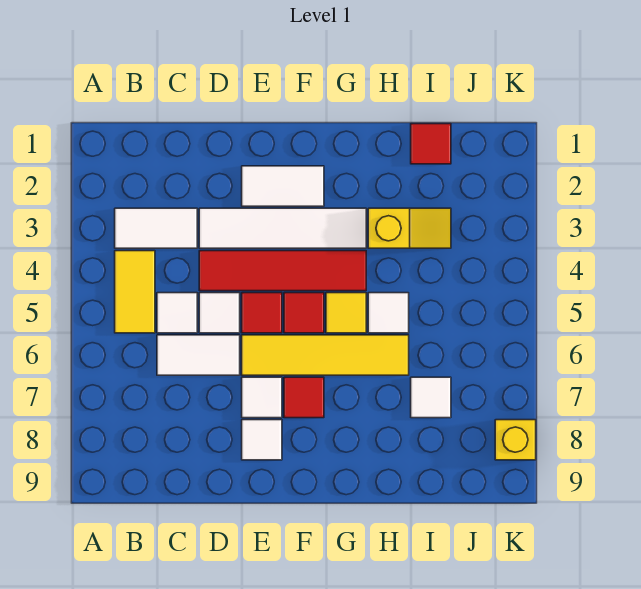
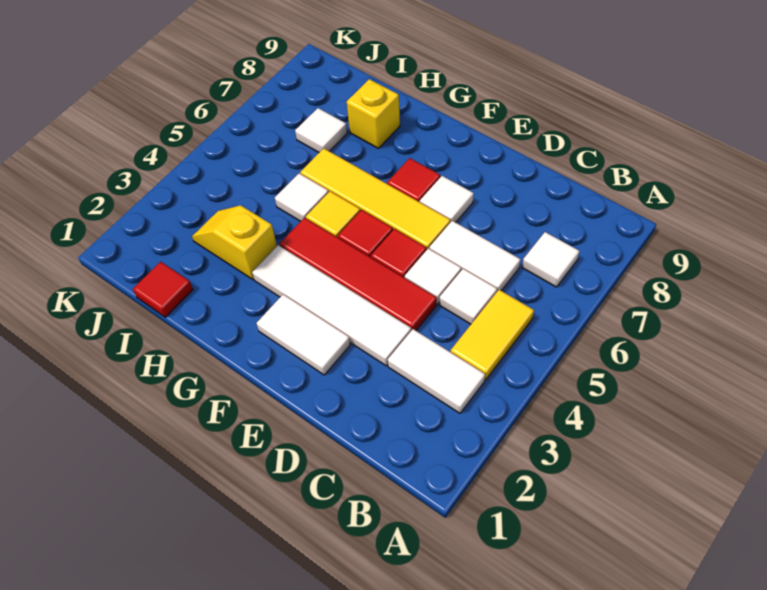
white tile E8 level 1 -> white tile B7 level 1
yellow brick K8 level 1 -> yellow brick H8 level 1

